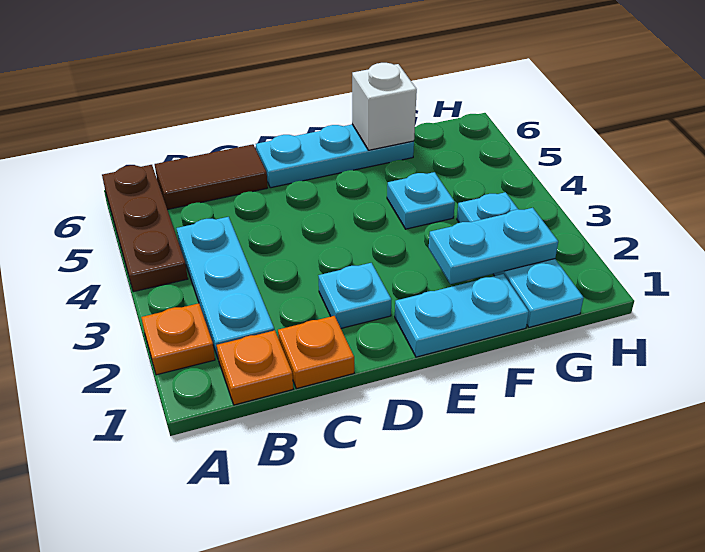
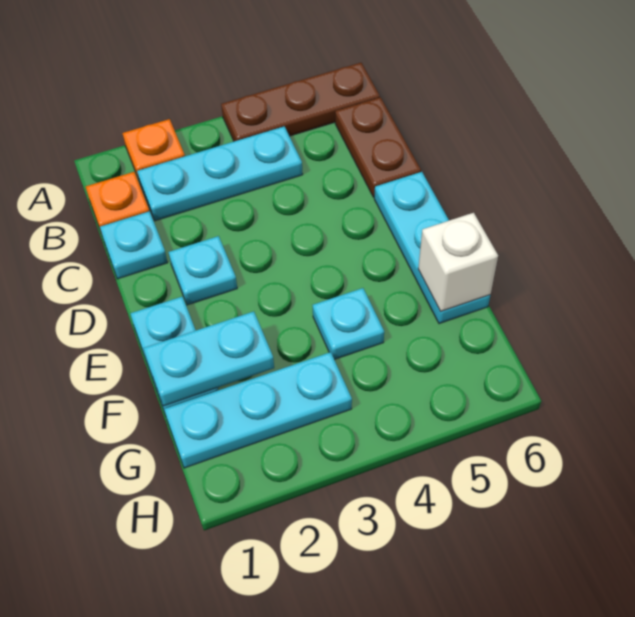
brown tile B6:C6 level 1 -> brown plate B6:C6 level 1
orange plate C1 level 1 -> cyan plate C1 level 1
cyan plate F2:G2 level 2 -> cyan plate F1:F2 level 2

